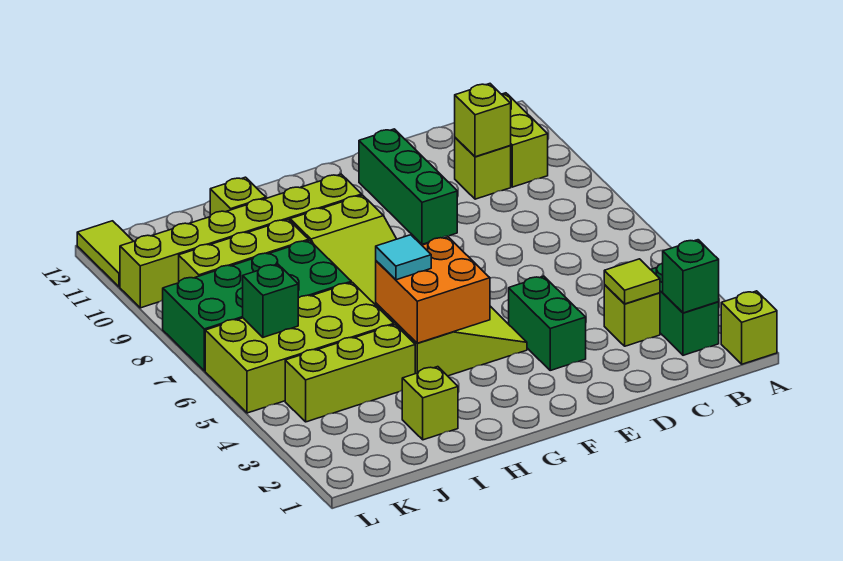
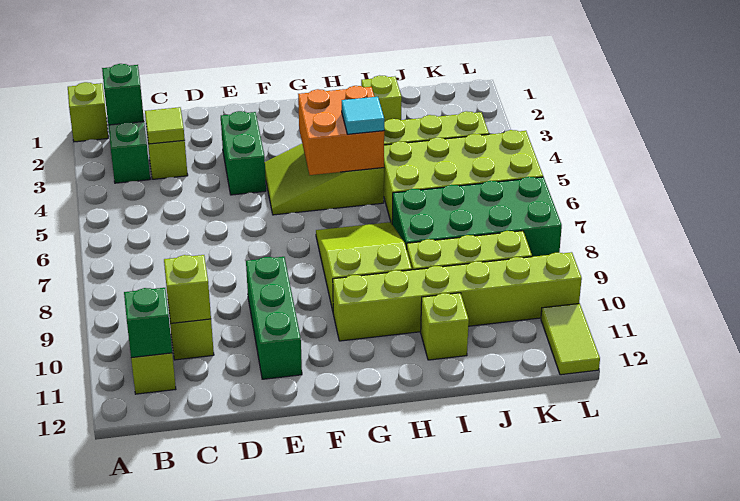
green brick K6 level 2 -> green brick B11 level 2

